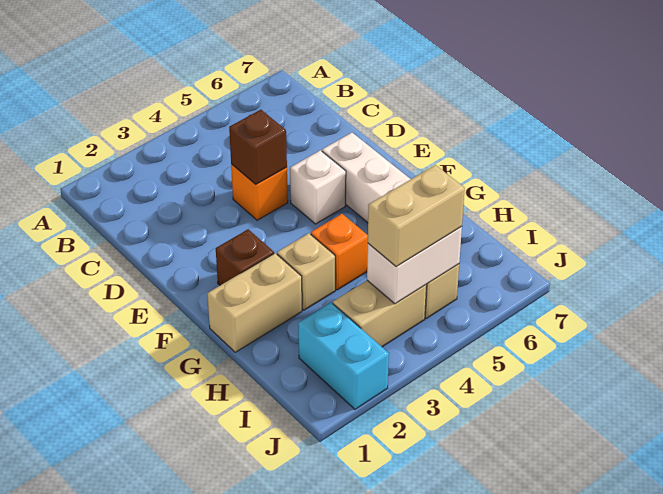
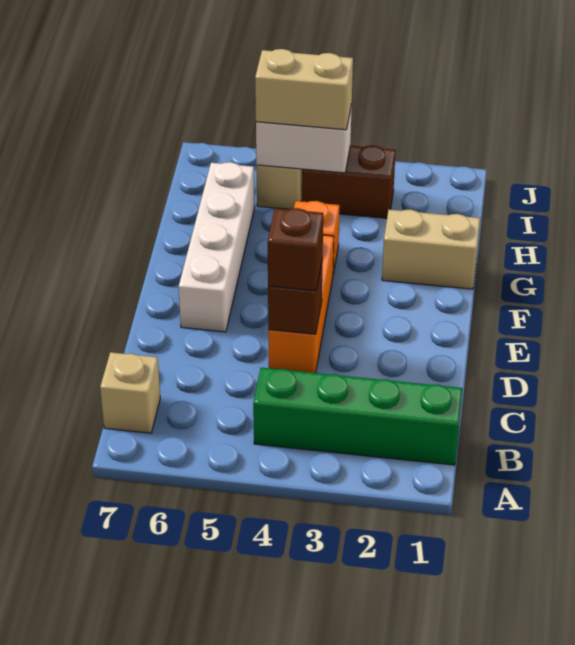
none -> green brick B1:B4 level 1
orange brick D4 level 1 -> orange brick D4:F4 level 1
white brick E5 level 1 -> none
brown brick F2 level 1 -> brown brick D4 level 3
tan brick G3 level 1 -> tan brick B7 level 1
cyan brick I2:J2 level 1 -> none
tan brick I3:I4 level 1 -> brown brick I3:I4 level 1

